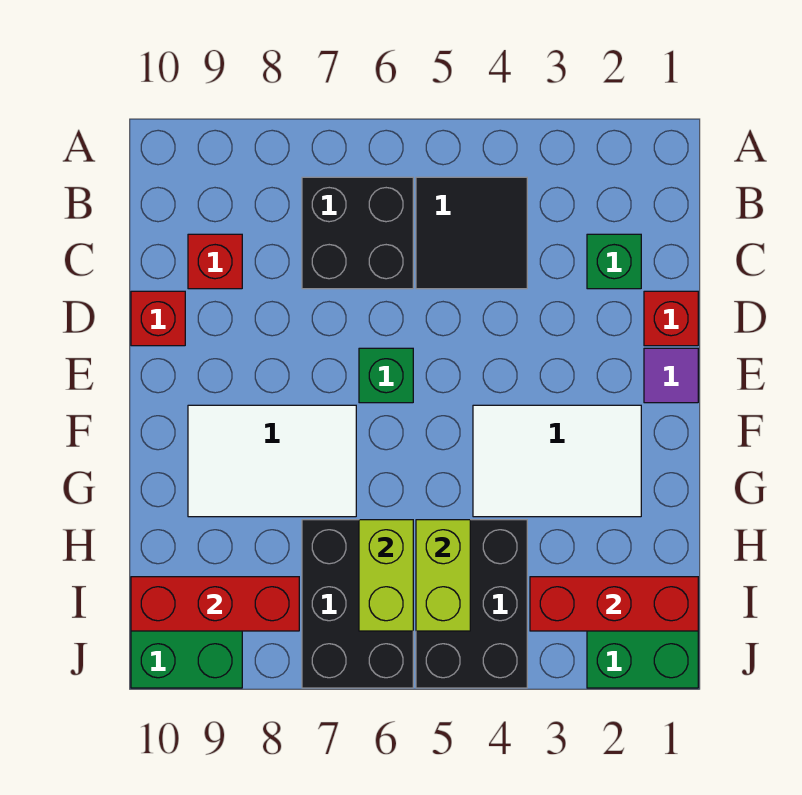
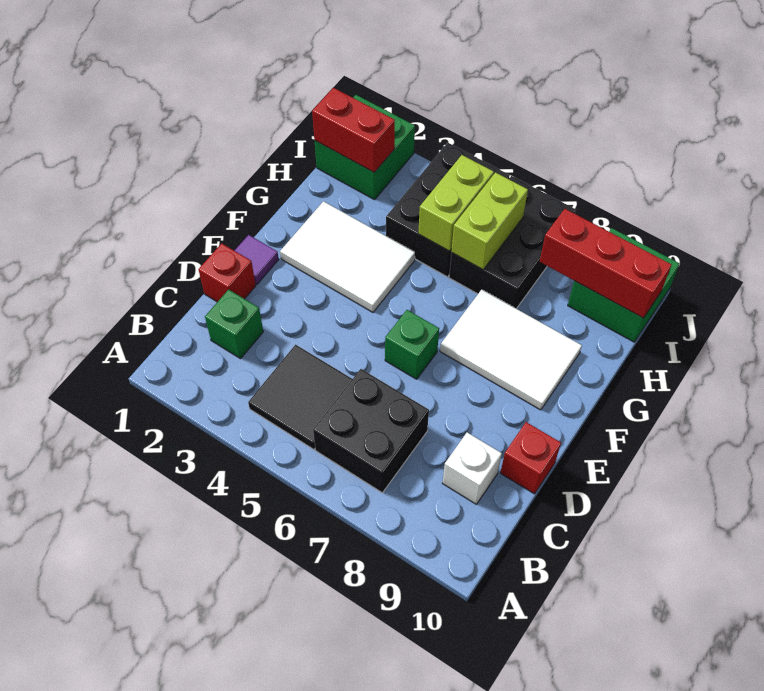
red brick C9 level 1 -> white brick C9 level 1
red brick I1:I3 level 2 -> red brick I1:I2 level 2

